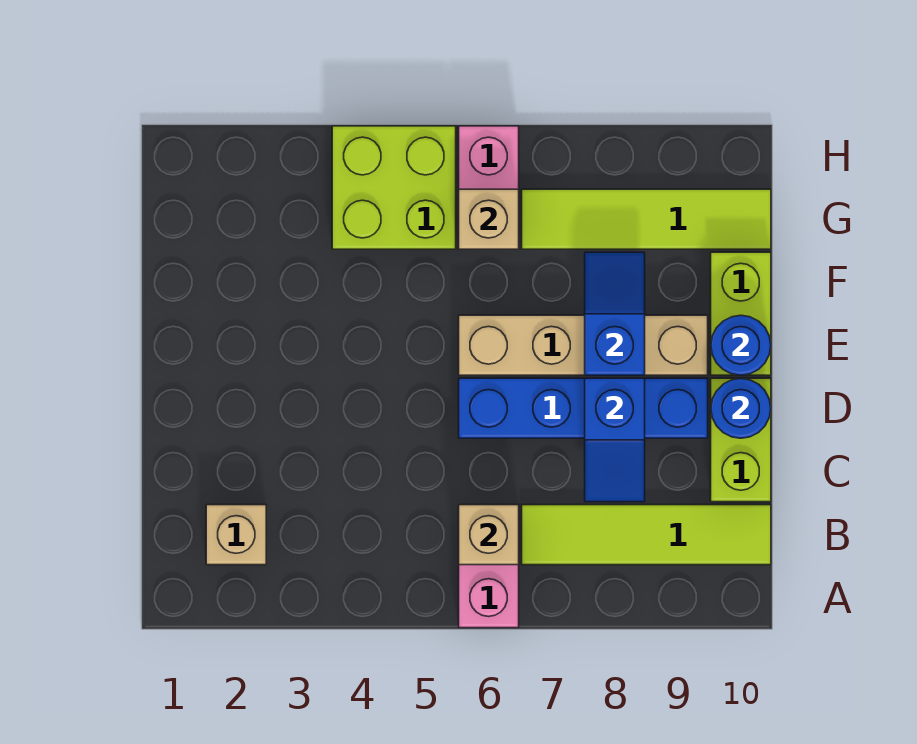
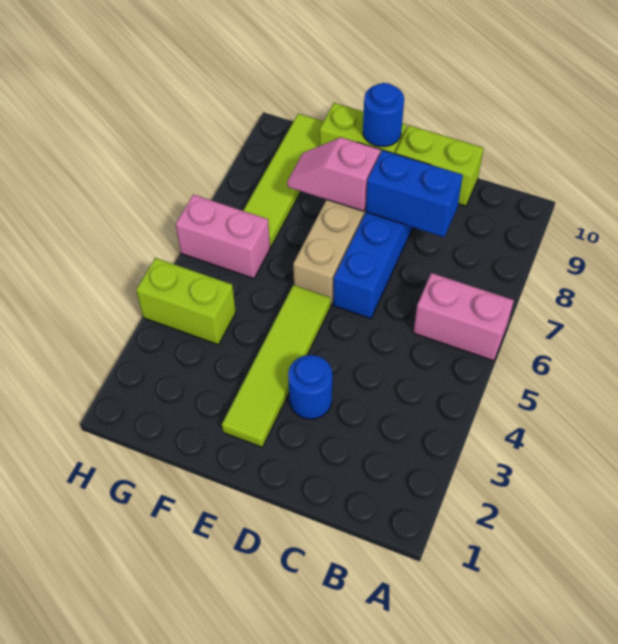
tan brick B2 level 1 -> none
tan brick B6 level 2 -> none
lime tile B7:B10 level 1 -> lime tile E2:E5 level 1
blue slope C8:D8 level 2 top D -> blue brick C8:D8 level 2
blue round brick D10 level 2 -> blue round brick D3 level 1
blue slope E8:F8 level 2 top E -> pink slope E8:F8 level 2 top E
lime brick G4:H5 level 1 -> lime brick G4:H4 level 1
tan brick G6 level 2 -> none

